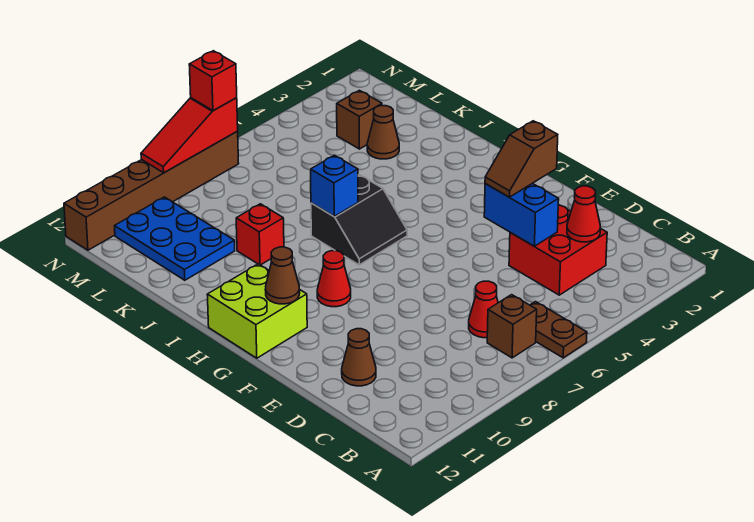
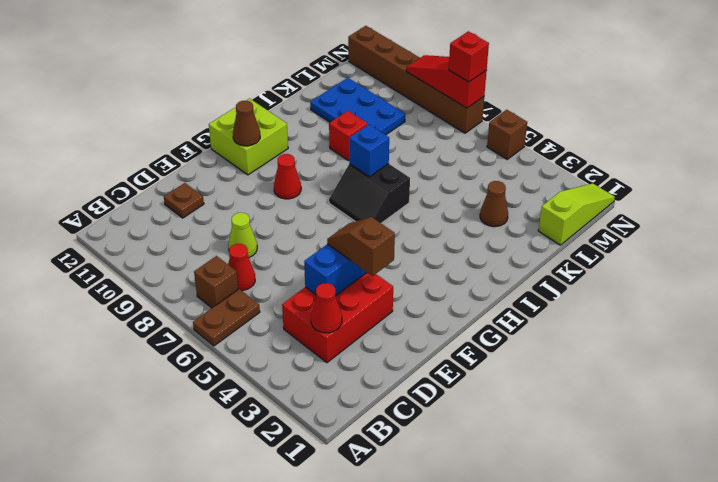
red brick C3:D4 level 1 -> red brick C3:E4 level 1
none -> lime cone D8 level 1
brown cone D11 level 1 -> brown plate D11 level 1
blue plate K10:M11 level 1 -> blue plate K9:L11 level 1
none -> lime slope L1:N1 level 1 top L
brown brick L3 level 1 -> brown brick N5 level 1

